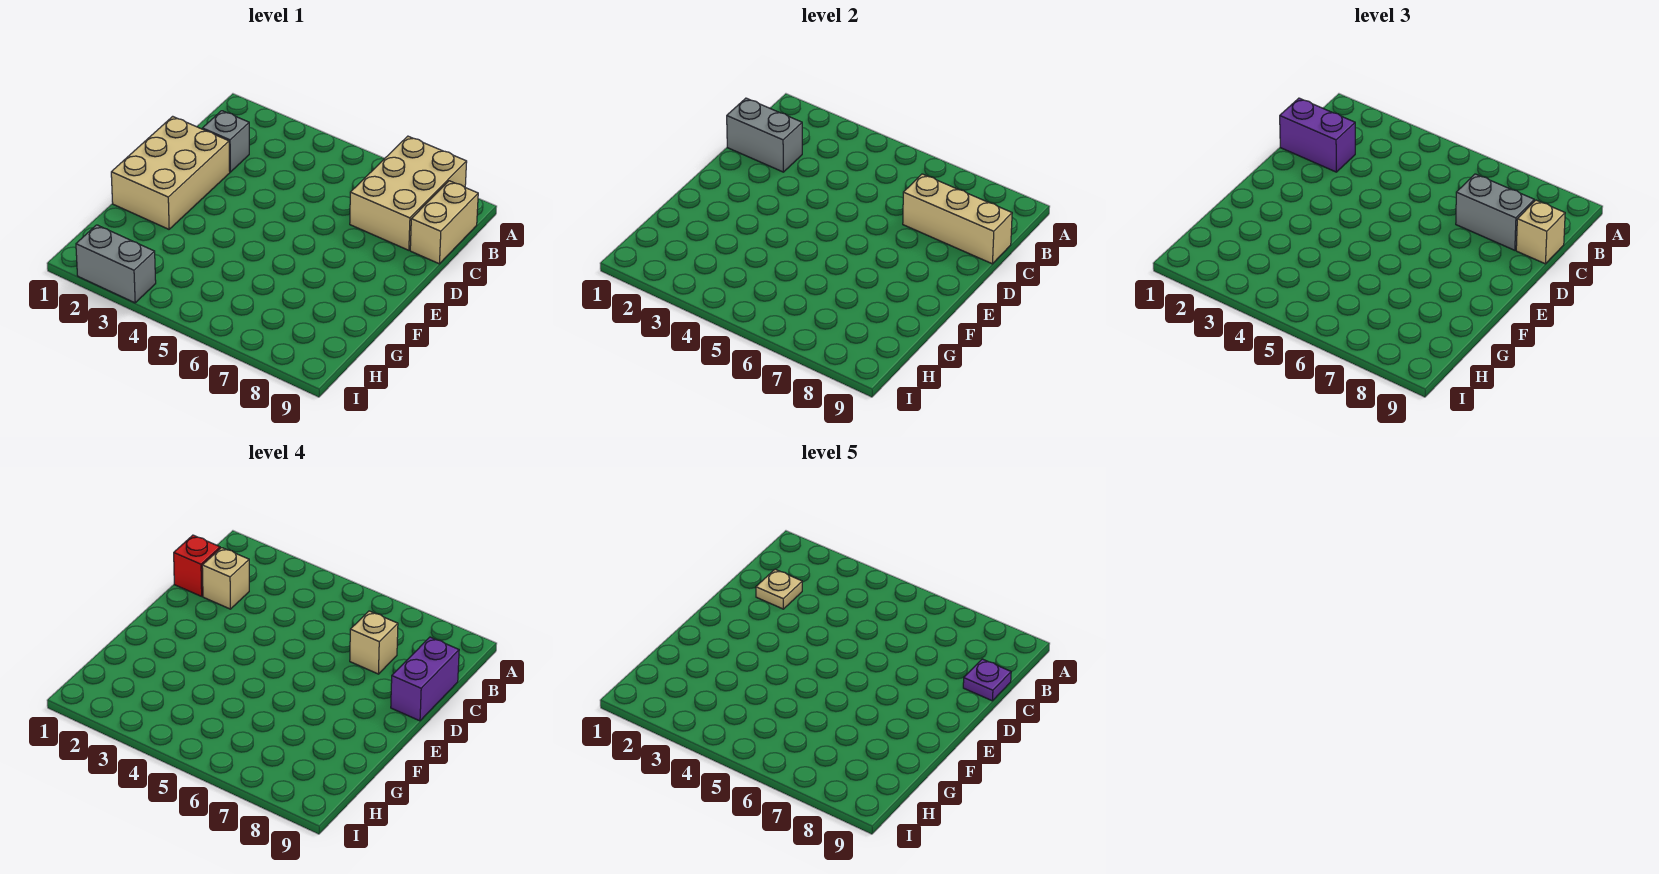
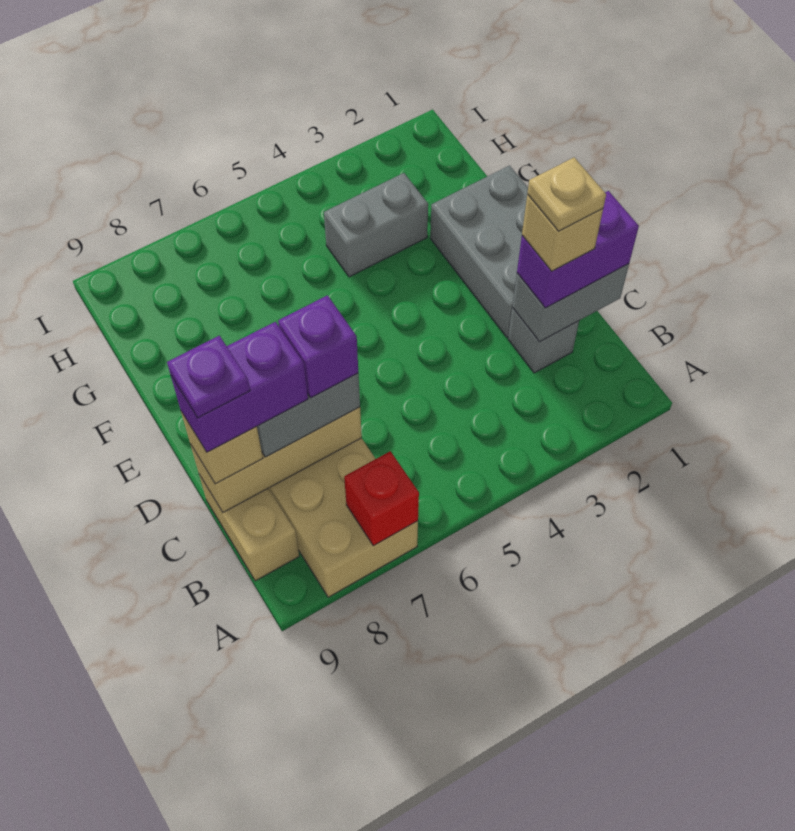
red brick C1 level 4 -> red brick A7 level 2
tan brick C7 level 4 -> purple brick C7 level 4
purple brick C9:D9 level 4 -> purple brick C8:C9 level 4
tan brick D1:F2 level 1 -> grey brick D1:F2 level 1
grey brick I2:I3 level 1 -> grey brick G3:G4 level 1

